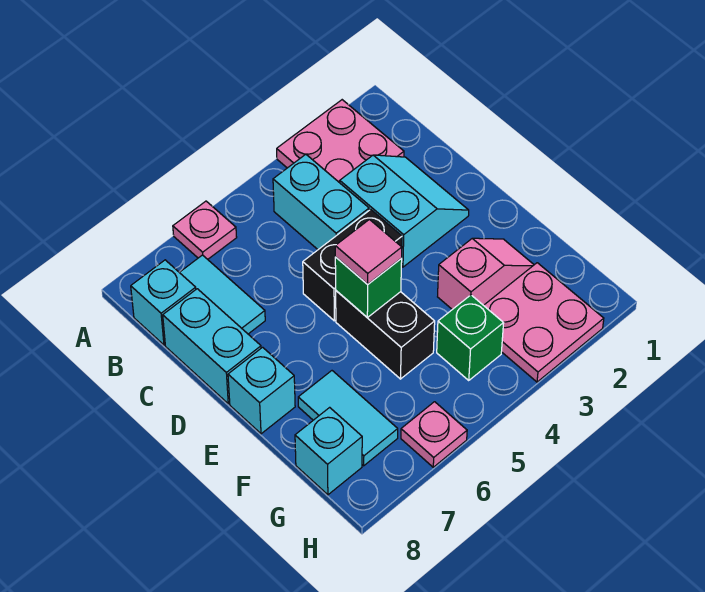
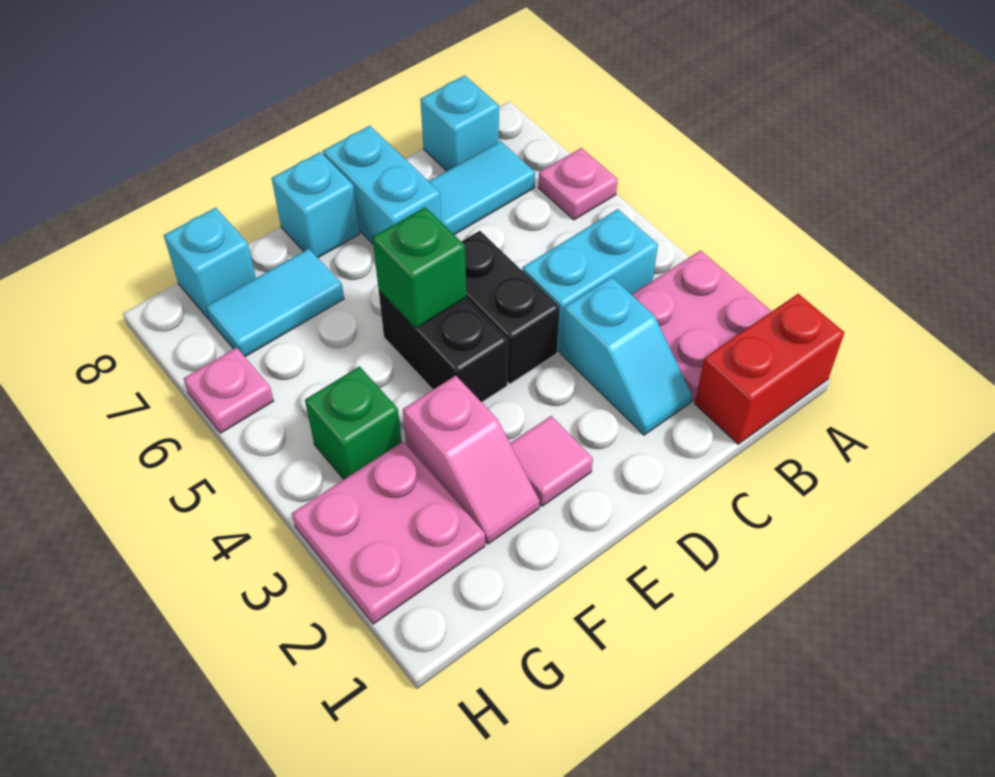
none -> red brick A1:B1 level 1
cyan slope C2:D3 level 1 top 3 -> cyan slope C2:C3 level 1 top 3
cyan brick C8:D8 level 1 -> cyan brick D7:D8 level 1
black brick E5:F5 level 1 -> black brick E4:E5 level 1
pink tile E5 level 3 -> pink tile E2 level 1

